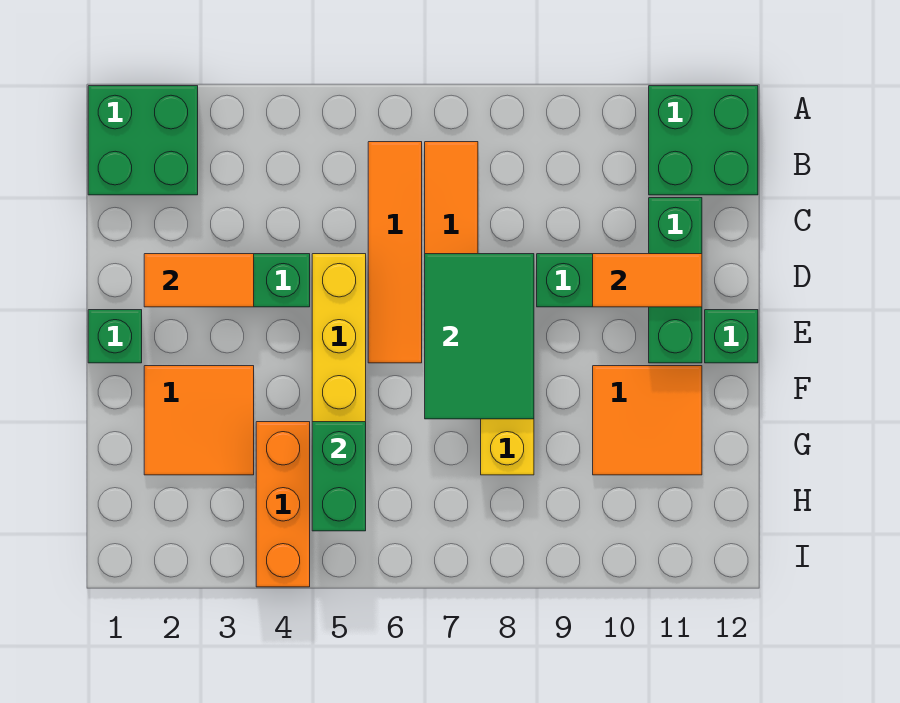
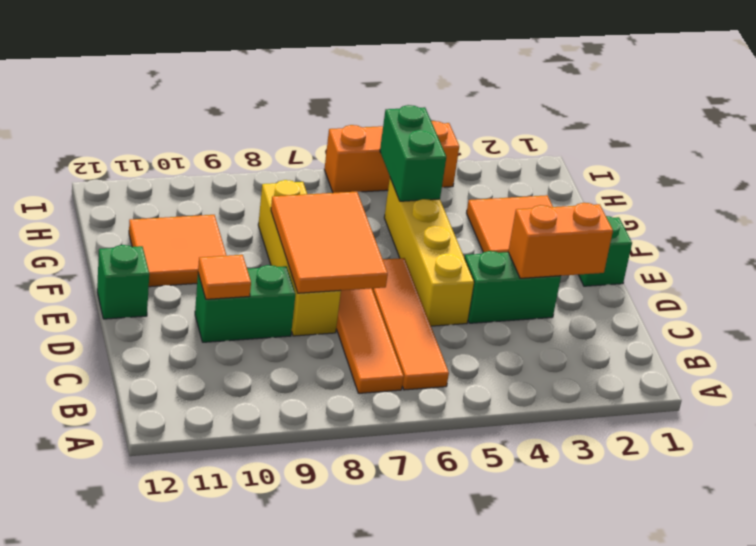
green brick A1:B2 level 1 -> none
green brick A11:B12 level 1 -> none
green brick C11:E11 level 1 -> none
orange tile D2:D3 level 2 -> orange brick D2:D3 level 2
green tile D7:F8 level 2 -> orange tile D7:F8 level 2
orange tile D10:D11 level 2 -> orange tile D10 level 2
orange brick G4:I4 level 1 -> orange brick I4:I6 level 1

